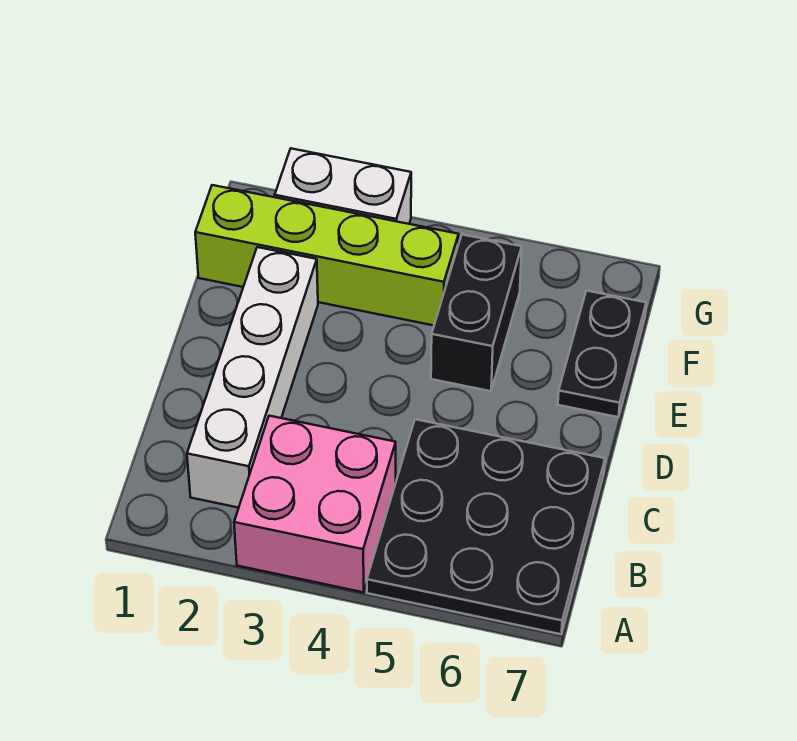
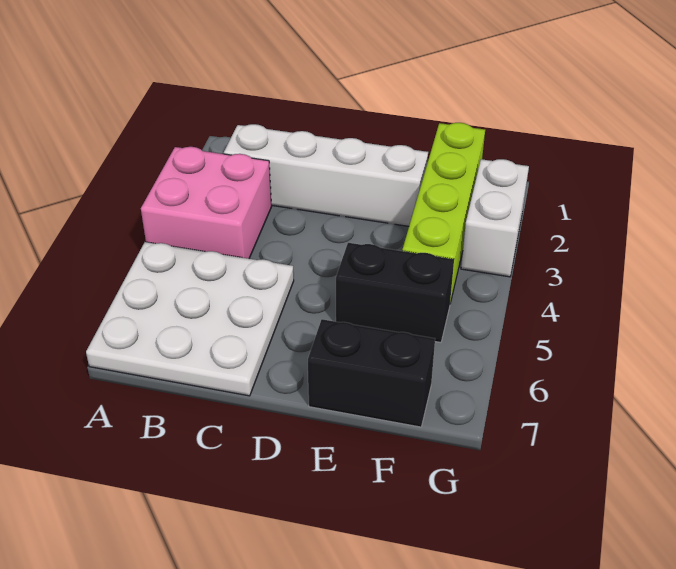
black plate A5:C7 level 1 -> white plate A5:C7 level 1
black plate E7:F7 level 1 -> black brick E7:F7 level 1

